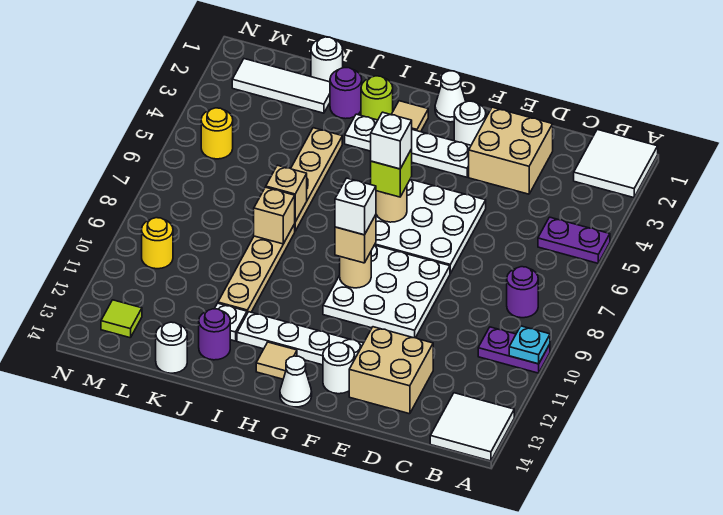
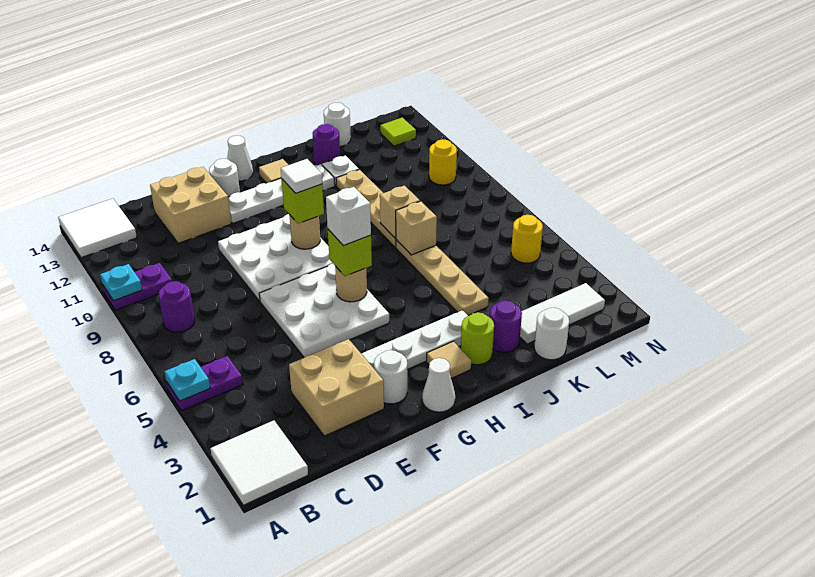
none -> cyan plate A5 level 2
tan brick G9 level 3 -> lime brick G9 level 3
white brick G9 level 4 -> white tile G9 level 4

